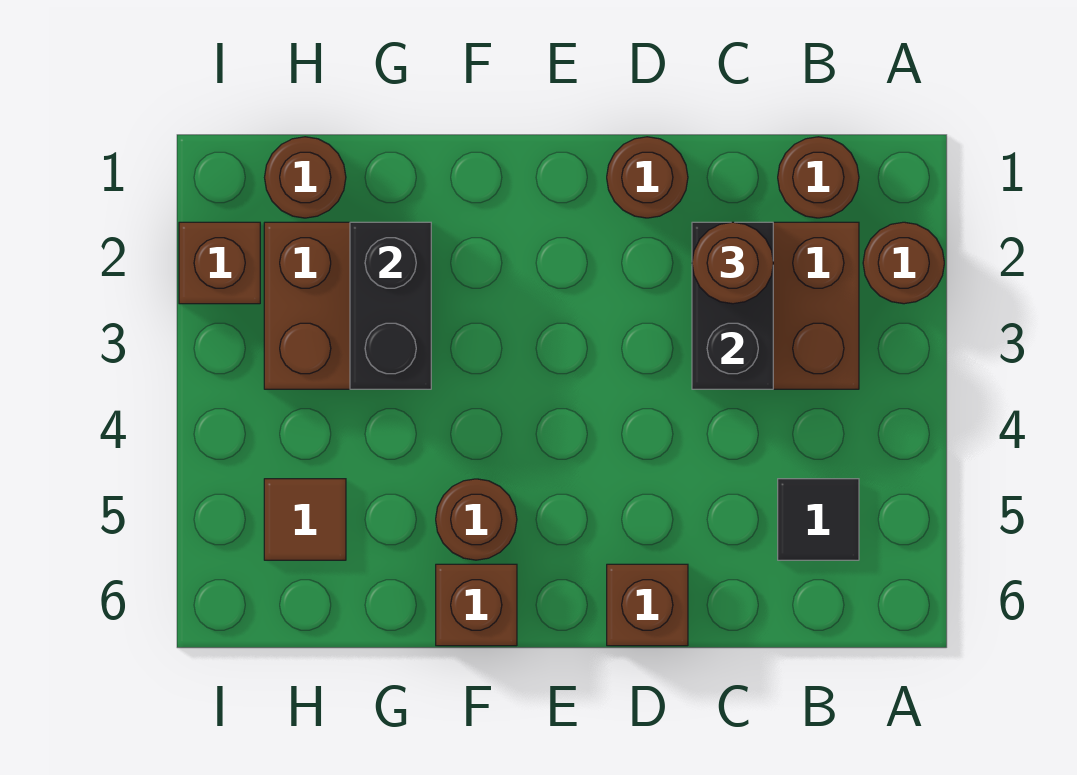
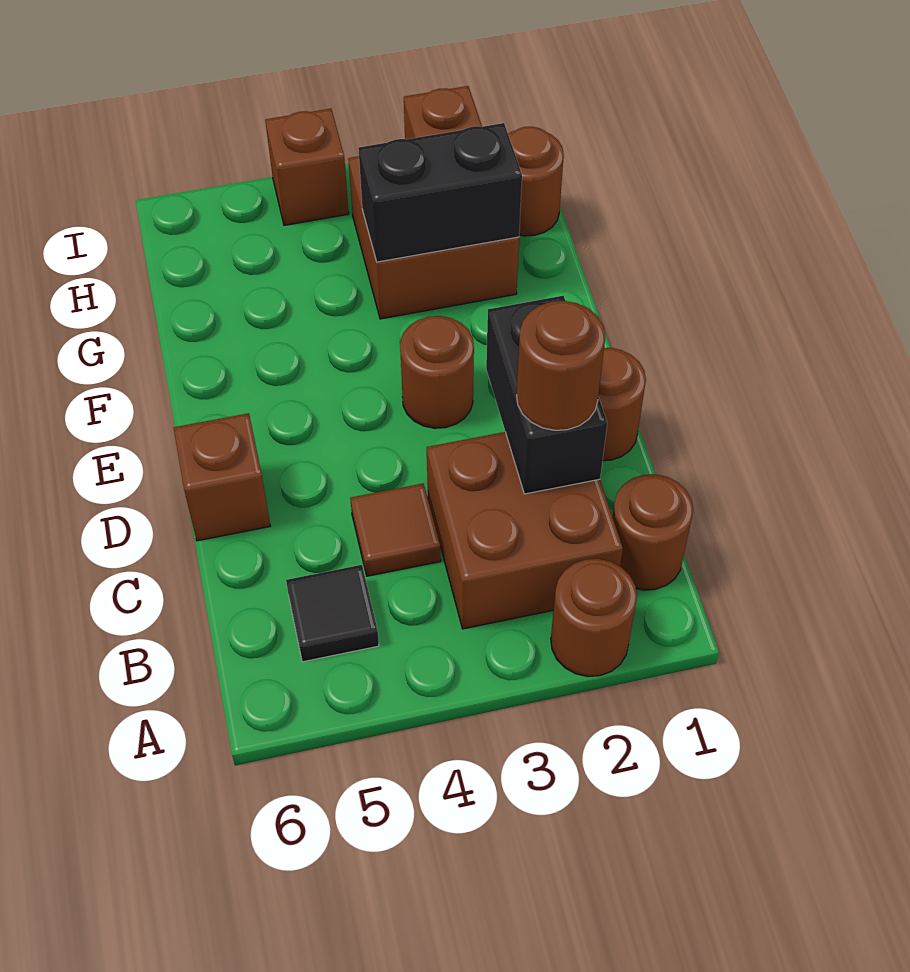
black brick C2:C3 level 2 -> black brick C2:D2 level 2
brown round brick F5 level 1 -> brown round brick E3 level 1
brown brick F6 level 1 -> brown brick I4 level 1
brown tile H5 level 1 -> brown tile C4 level 1

